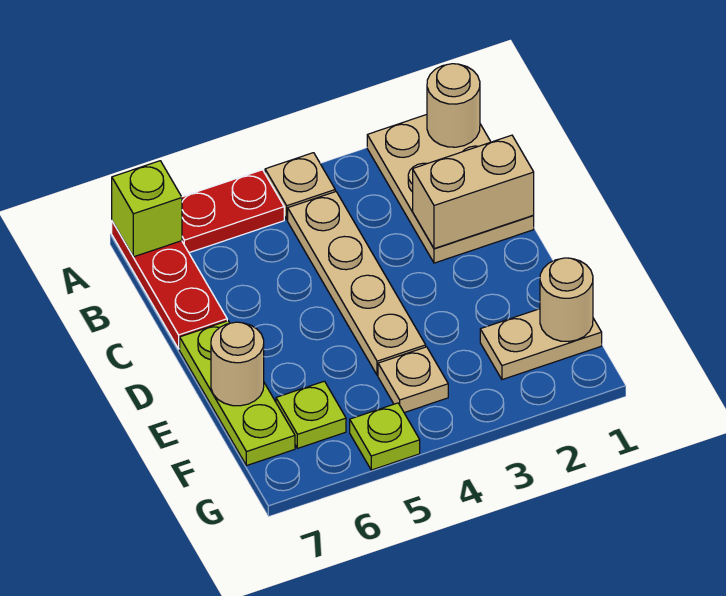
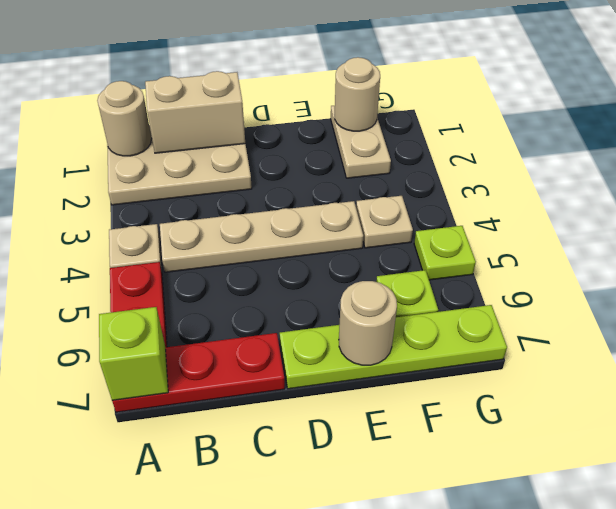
tan brick C1:C2 level 2 -> tan brick B1:C1 level 2
lime plate D7:F7 level 1 -> lime plate D7:G7 level 1

